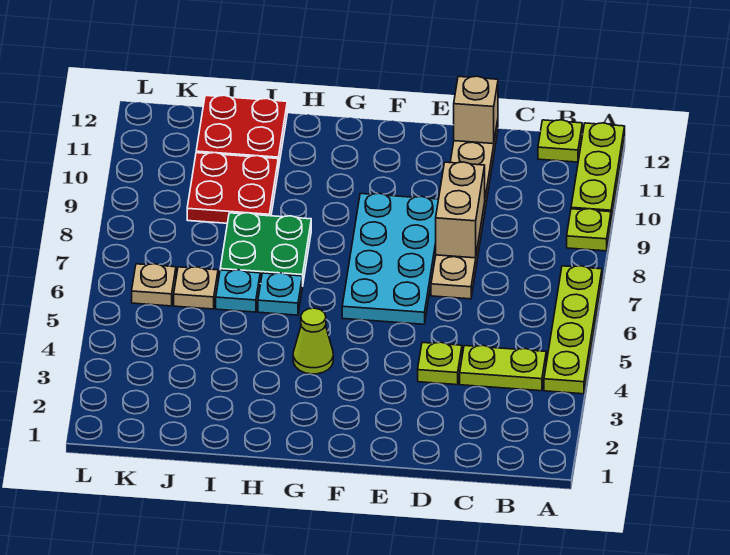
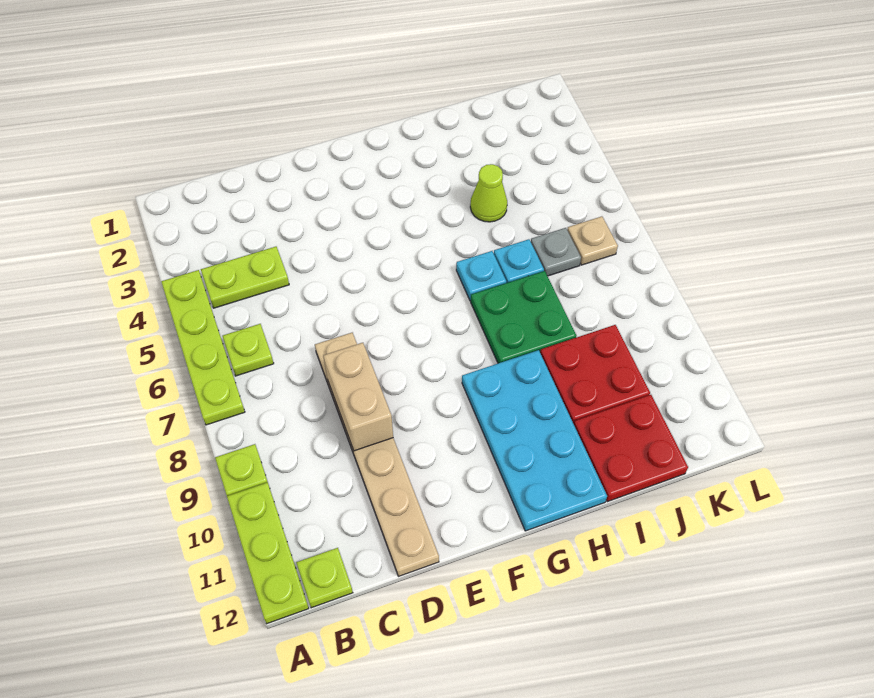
lime plate D4 level 1 -> lime plate B6 level 1
tan brick D12 level 2 -> none
cyan plate E6:F9 level 1 -> cyan plate G9:H12 level 1
lime cone G4 level 1 -> lime cone I4 level 1
tan plate J6 level 1 -> grey plate J6 level 1

